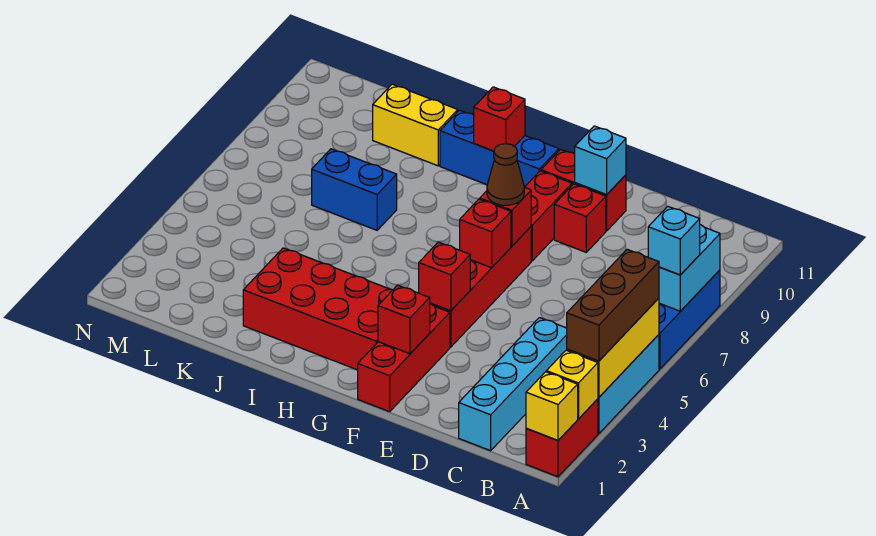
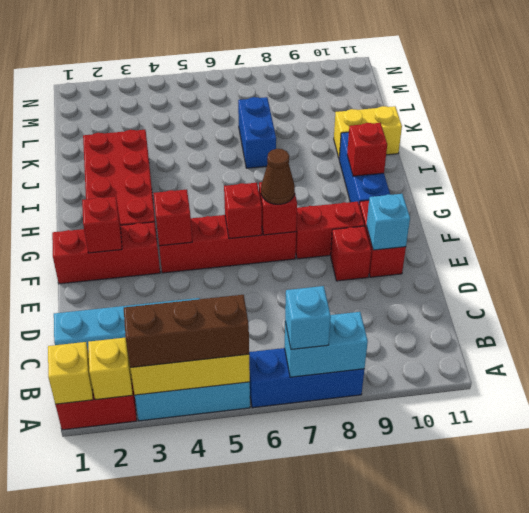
yellow brick J10:K10 level 1 -> yellow brick J10:J11 level 1

